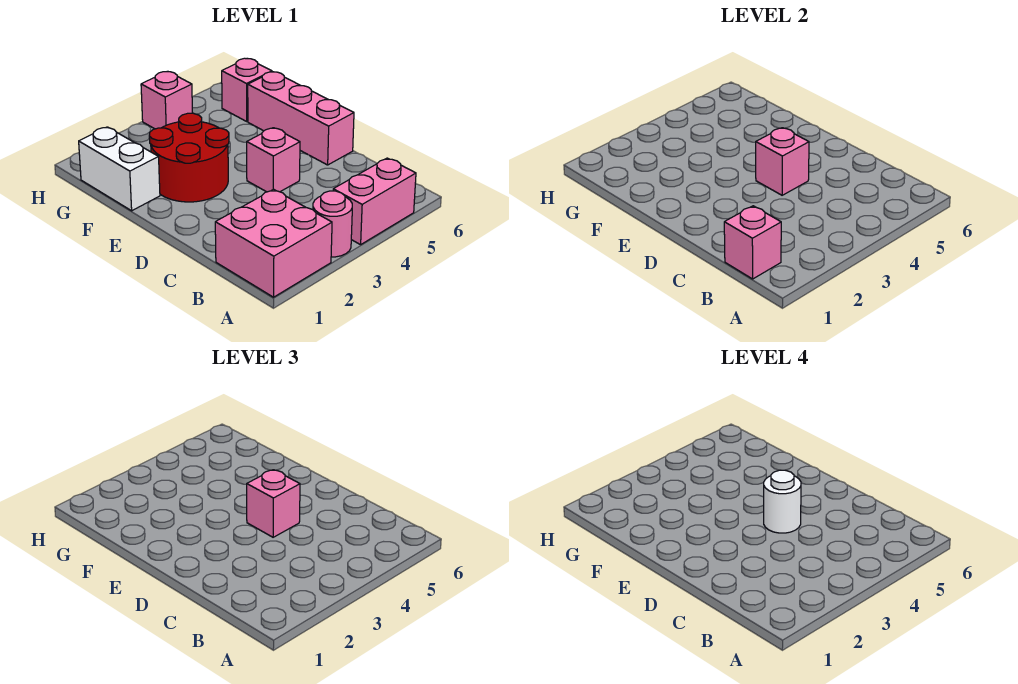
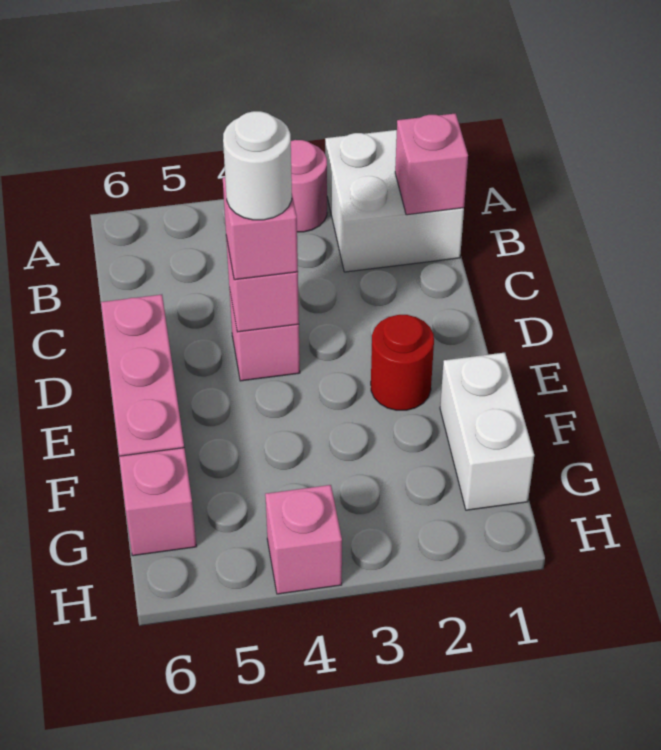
pink brick A1:B2 level 1 -> white brick A1:B2 level 1
pink brick A4:A5 level 1 -> none
red round brick E2:F3 level 1 -> red round brick E2 level 1

